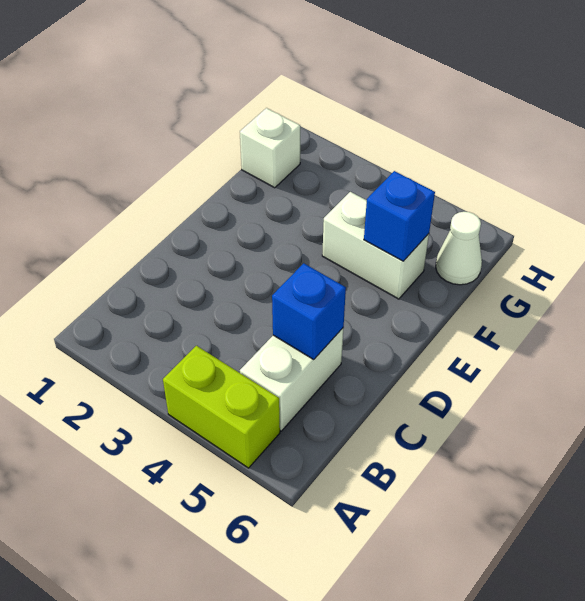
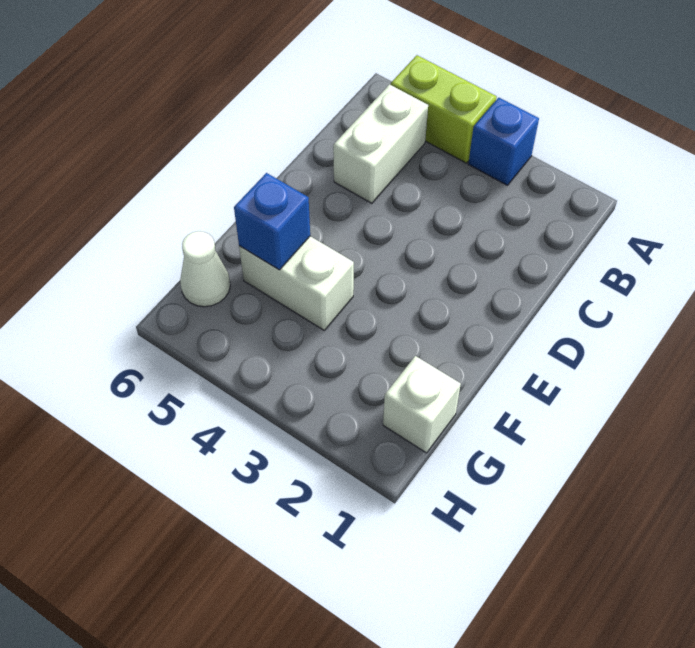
blue brick C5 level 2 -> blue brick A3 level 1

